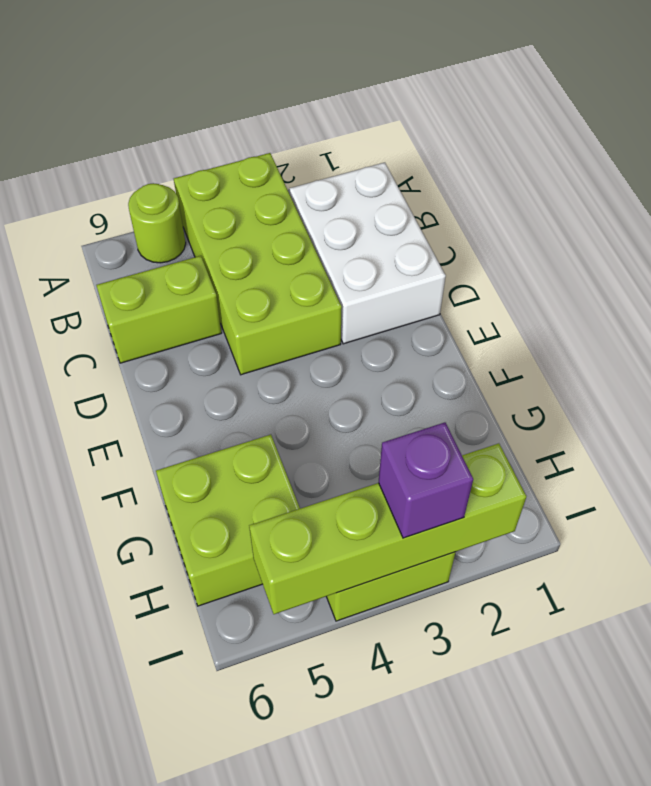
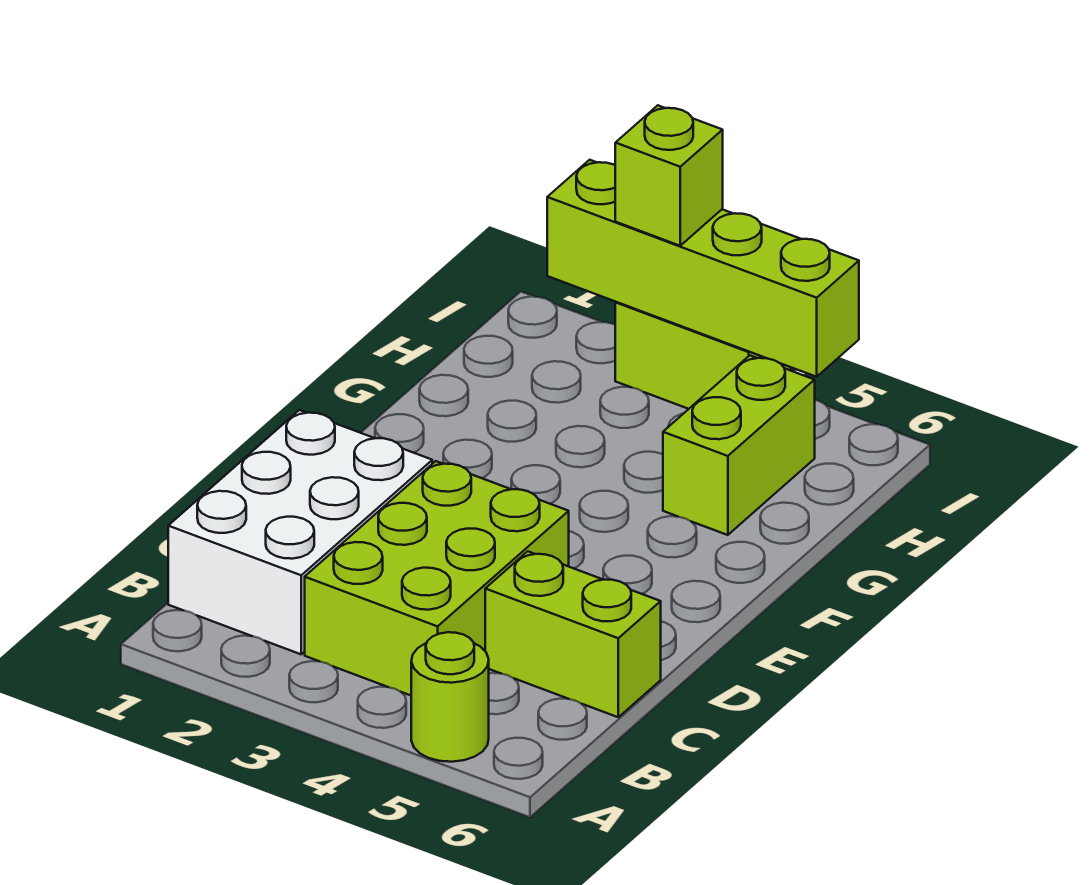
lime brick A3:D4 level 1 -> lime brick B3:D4 level 1
lime brick G5:H6 level 1 -> lime brick G5:H5 level 1
purple brick I3 level 3 -> lime brick I3 level 3

